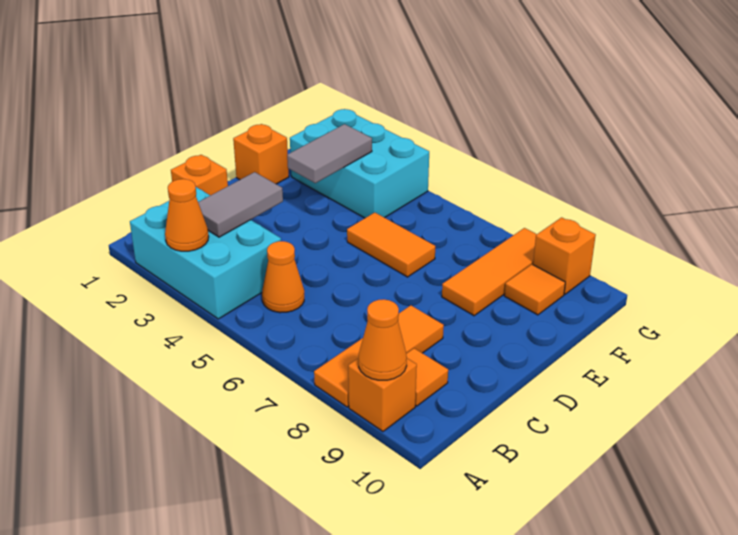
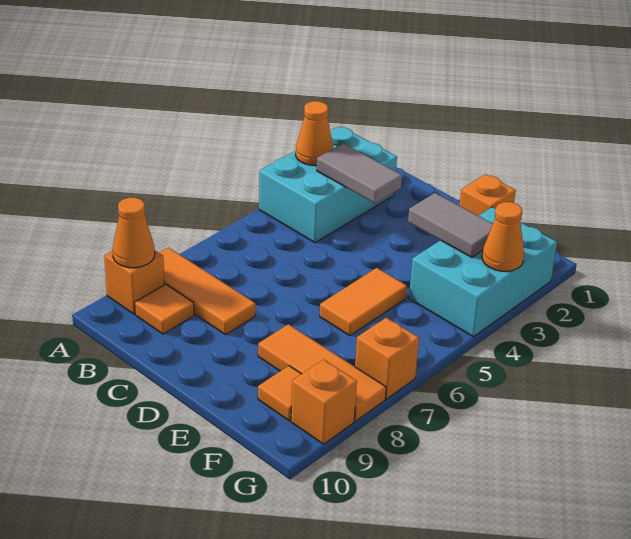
orange cone B5 level 1 -> orange cone G3 level 2
orange brick C1 level 1 -> orange brick G7 level 1

